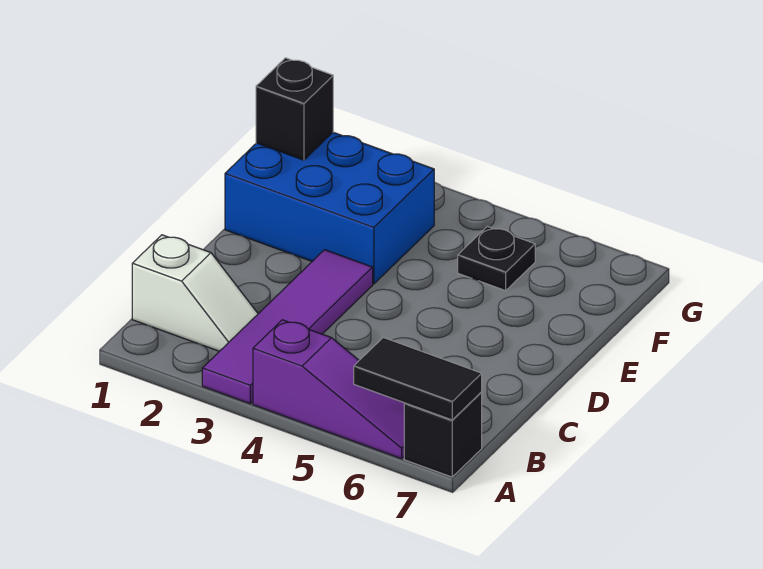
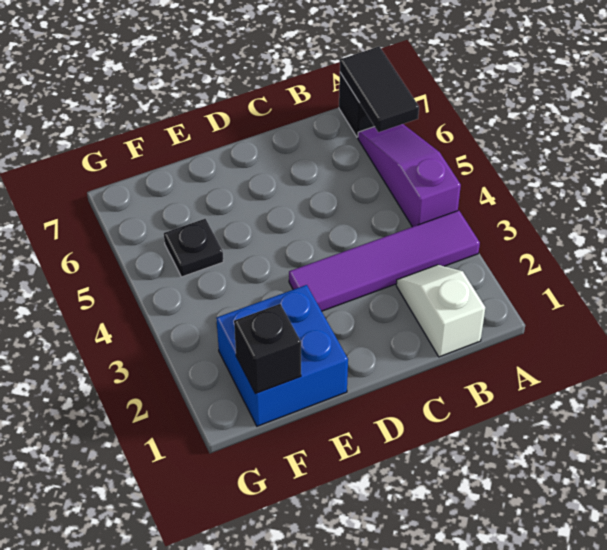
blue brick E1:F3 level 1 -> blue brick E1:F2 level 1

